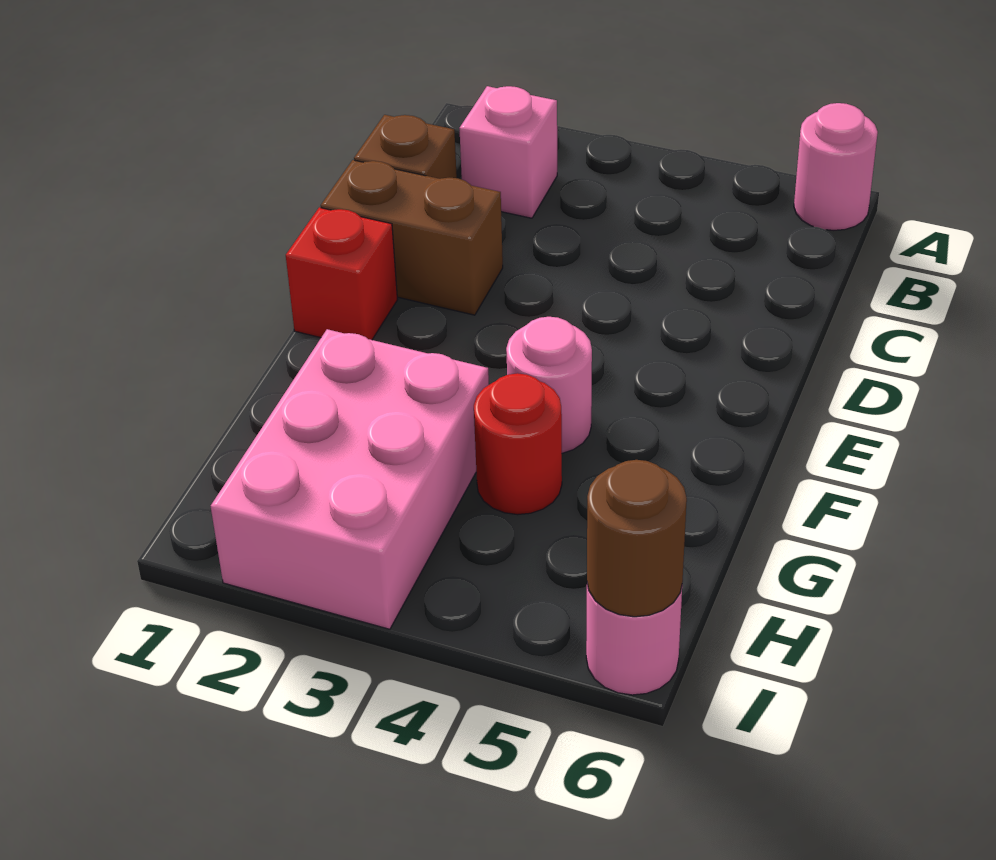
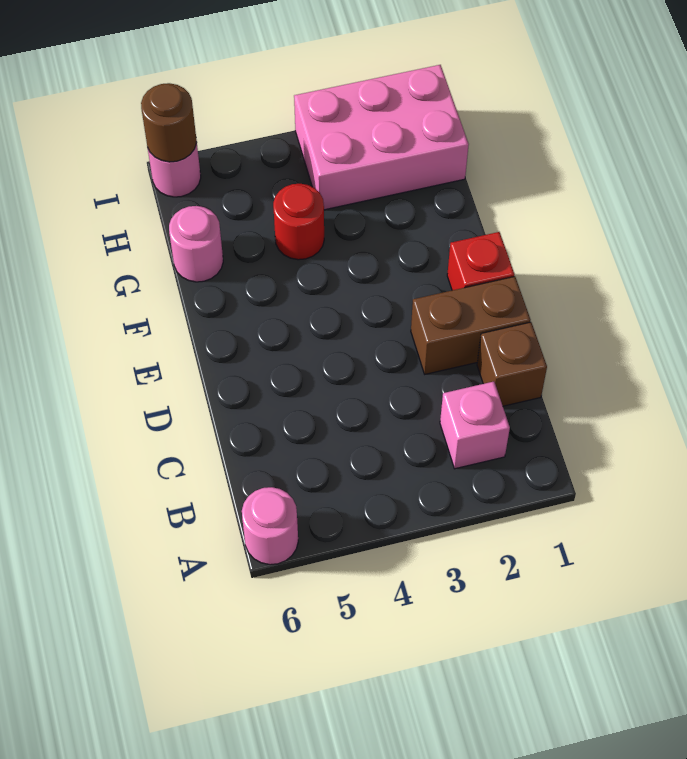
pink round brick F4 level 1 -> pink round brick G6 level 1
pink brick G2:I3 level 1 -> pink brick H1:I3 level 1

